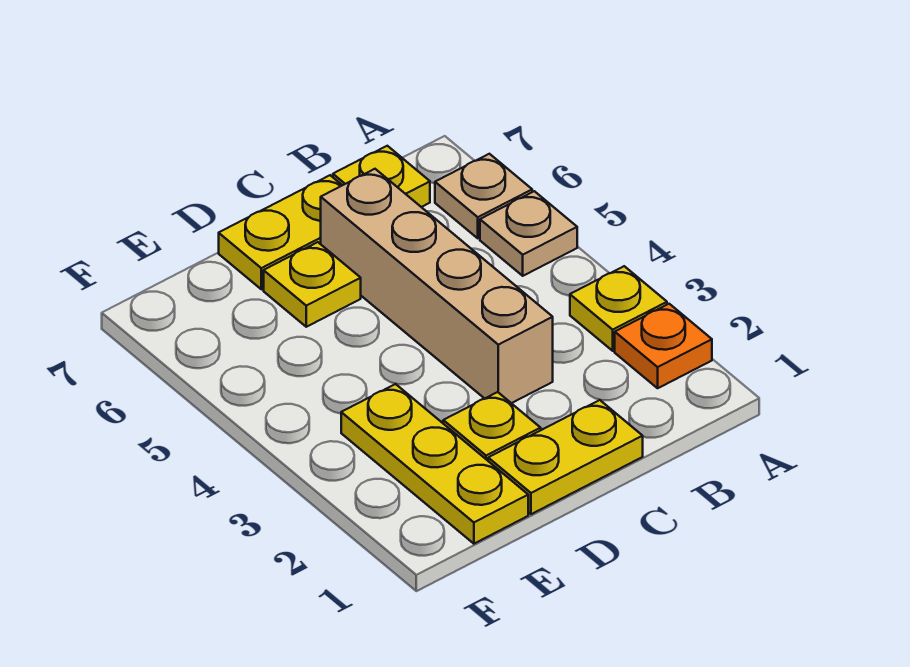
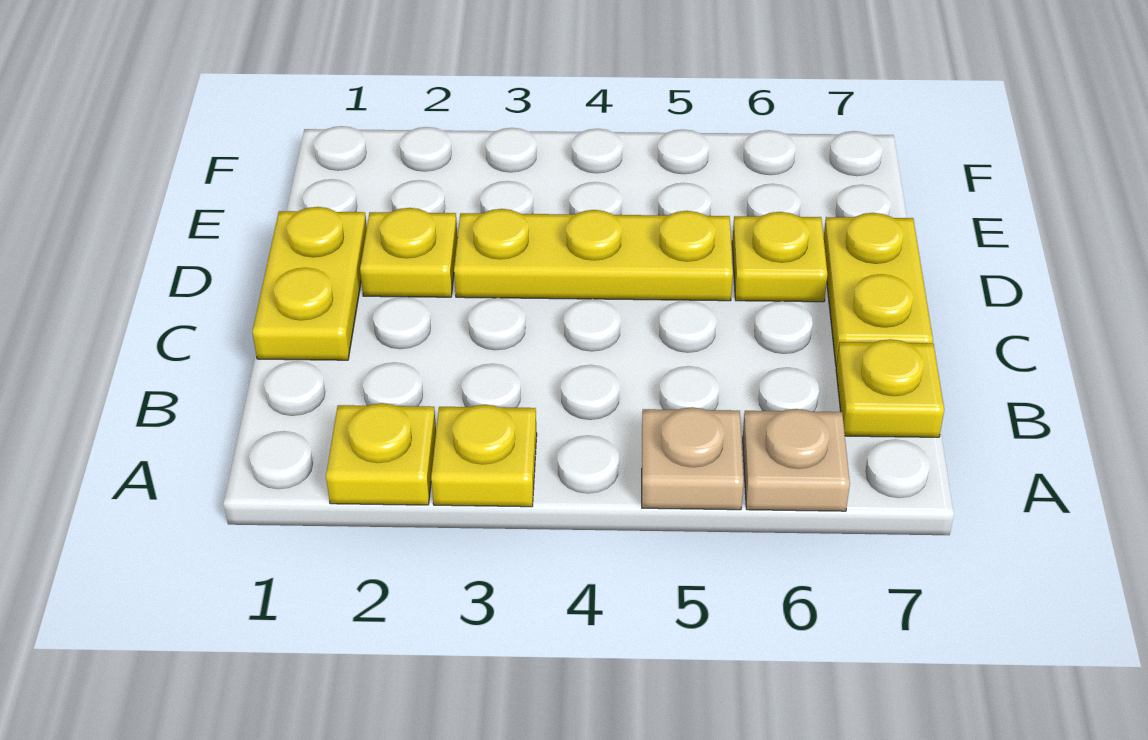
orange plate A2 level 1 -> yellow plate A2 level 1
tan brick C3:C6 level 1 -> none
yellow plate E1:E3 level 1 -> yellow plate D3:D5 level 1

